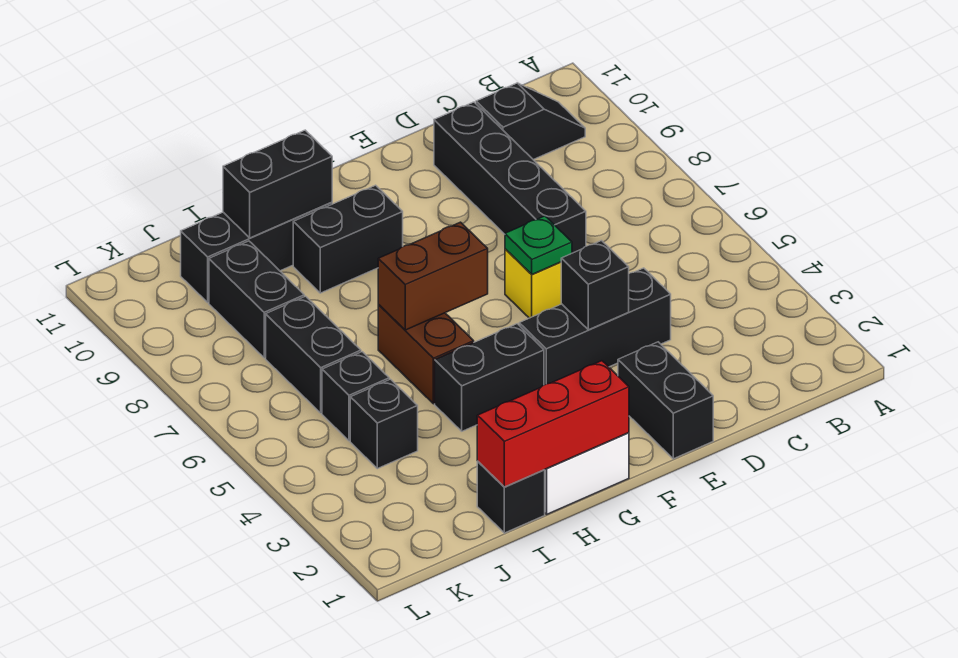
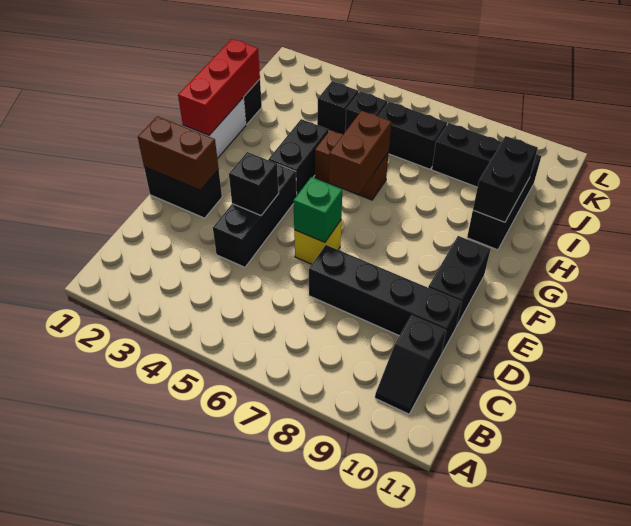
none -> brown brick E1:E2 level 2
green plate E6 level 2 -> green brick E6 level 2
black brick G9:H9 level 1 -> black brick E10:F10 level 1

